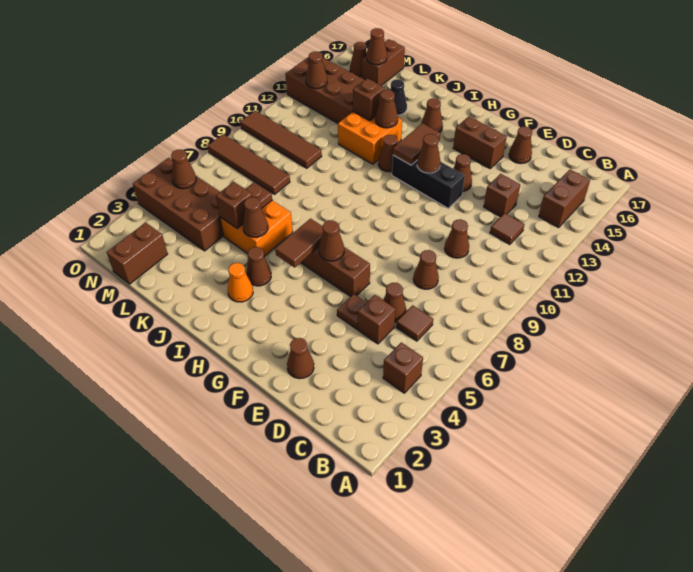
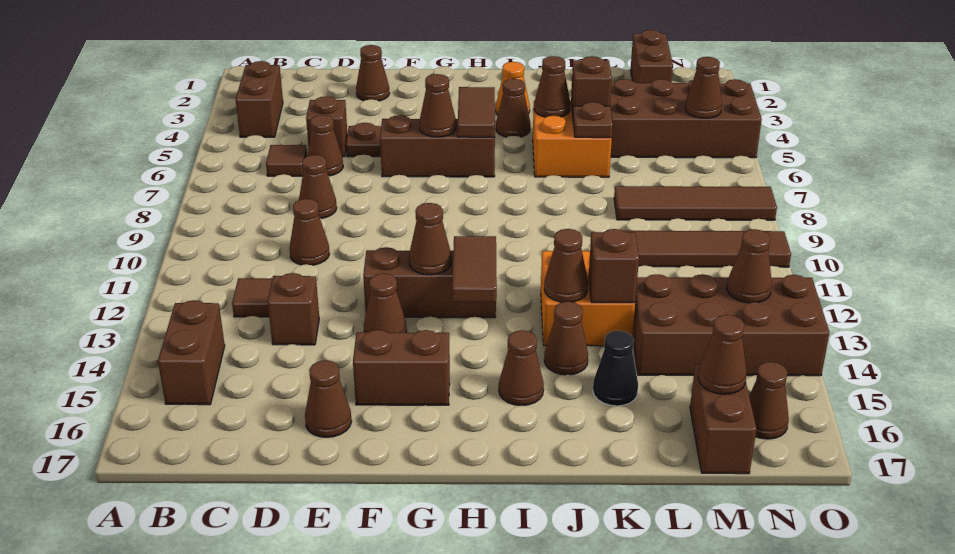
brown brick B4 level 1 -> brown brick B3:B4 level 1
black brick F12:H12 level 1 -> brown brick F12:H12 level 1
brown cone I12 level 1 -> brown cone J14 level 1

